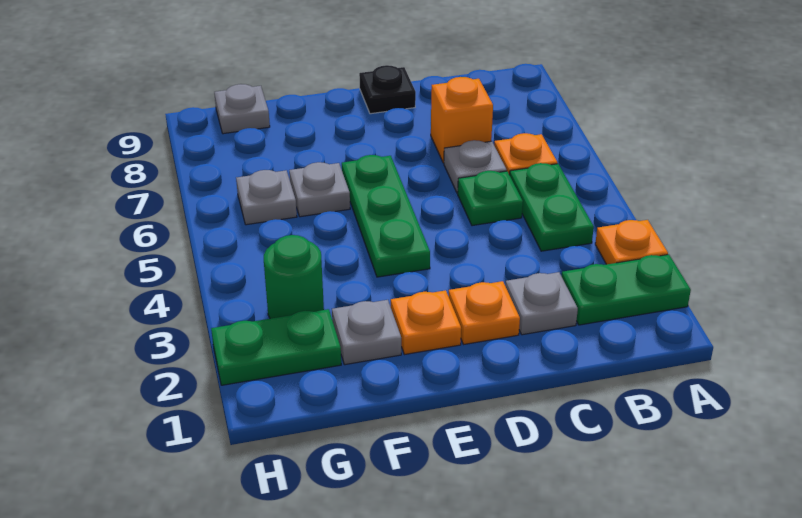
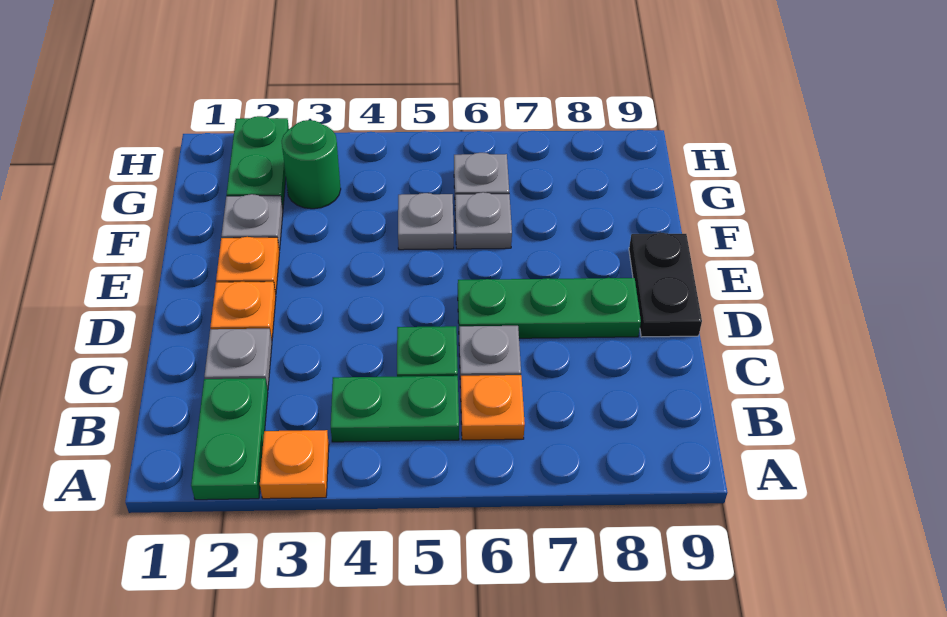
orange brick C7 level 1 -> none
black plate D9 level 1 -> black plate D9:E9 level 1
green plate E4:E6 level 1 -> green plate D6:D8 level 1
grey plate G9 level 1 -> grey plate F5 level 1

